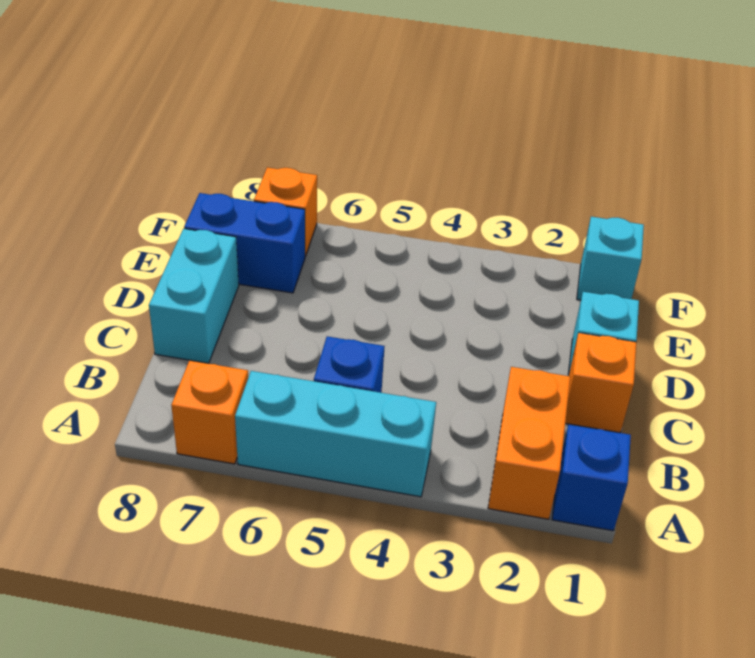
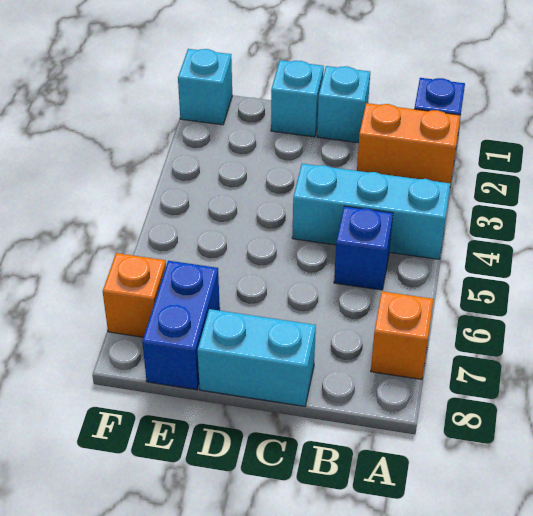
cyan brick A4:A6 level 1 -> cyan brick A4:C4 level 1
orange brick C1 level 1 -> cyan brick C1 level 1

